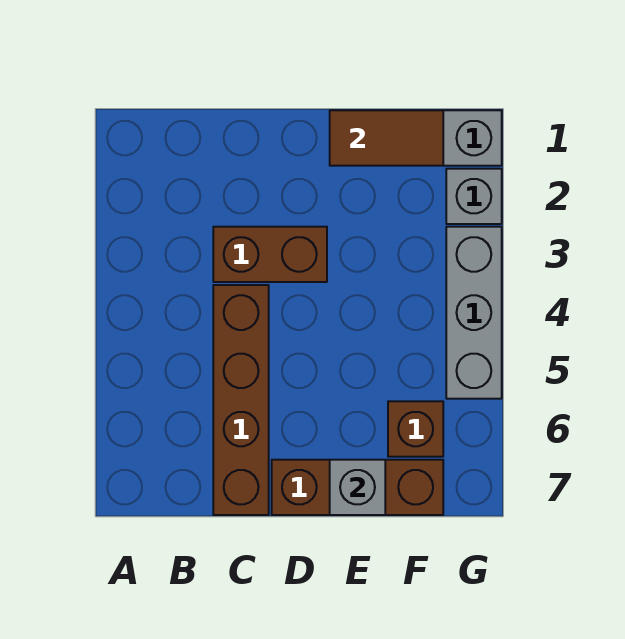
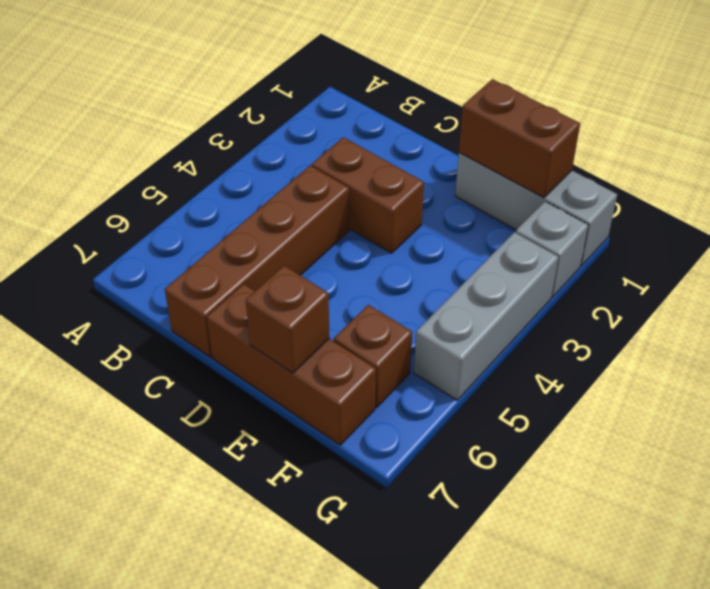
brown tile E1:F1 level 2 -> brown brick E1:F1 level 2
grey brick E7 level 2 -> brown brick E7 level 2

